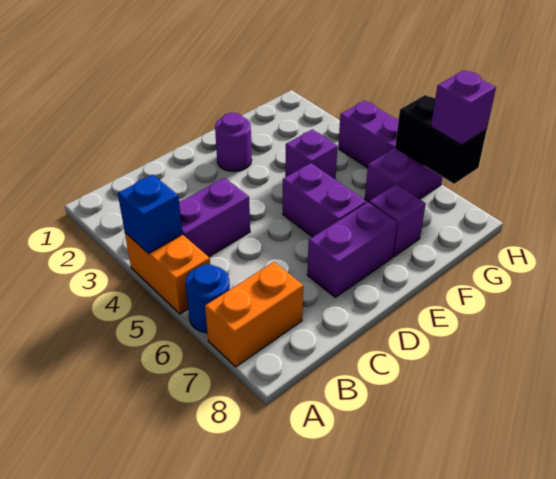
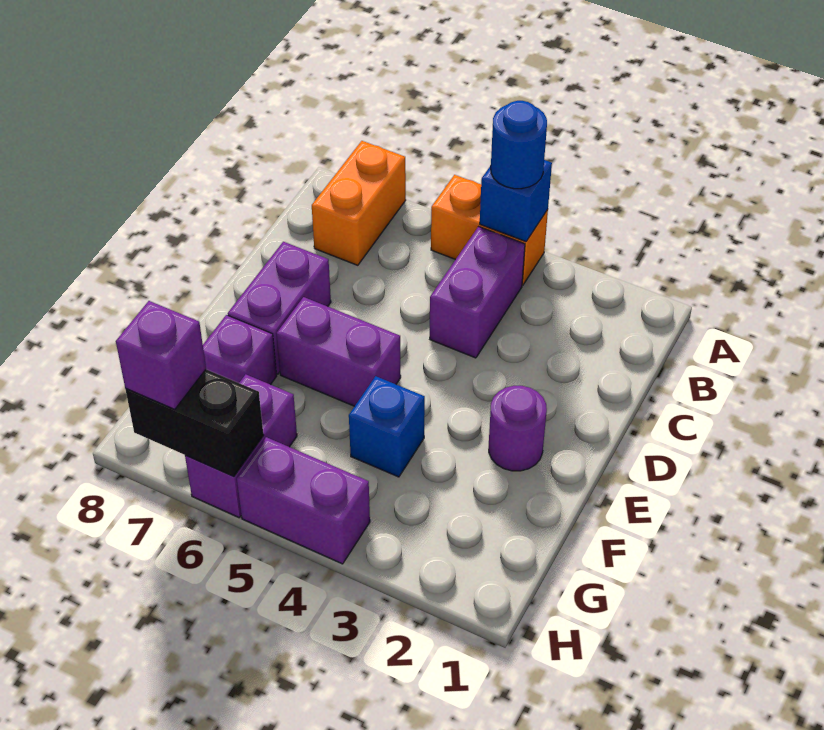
blue round brick A6 level 1 -> blue round brick A4 level 3
purple brick F4 level 1 -> blue brick F4 level 1

